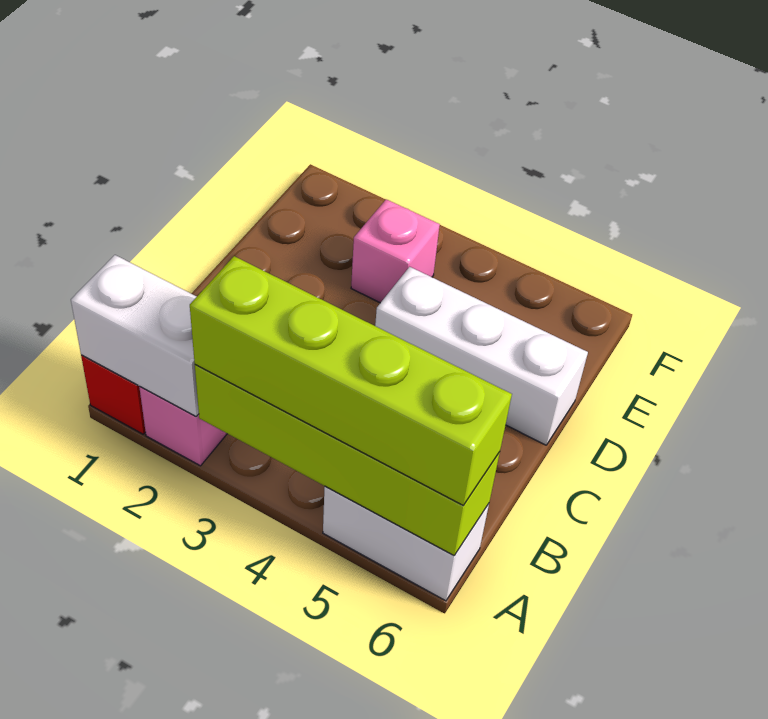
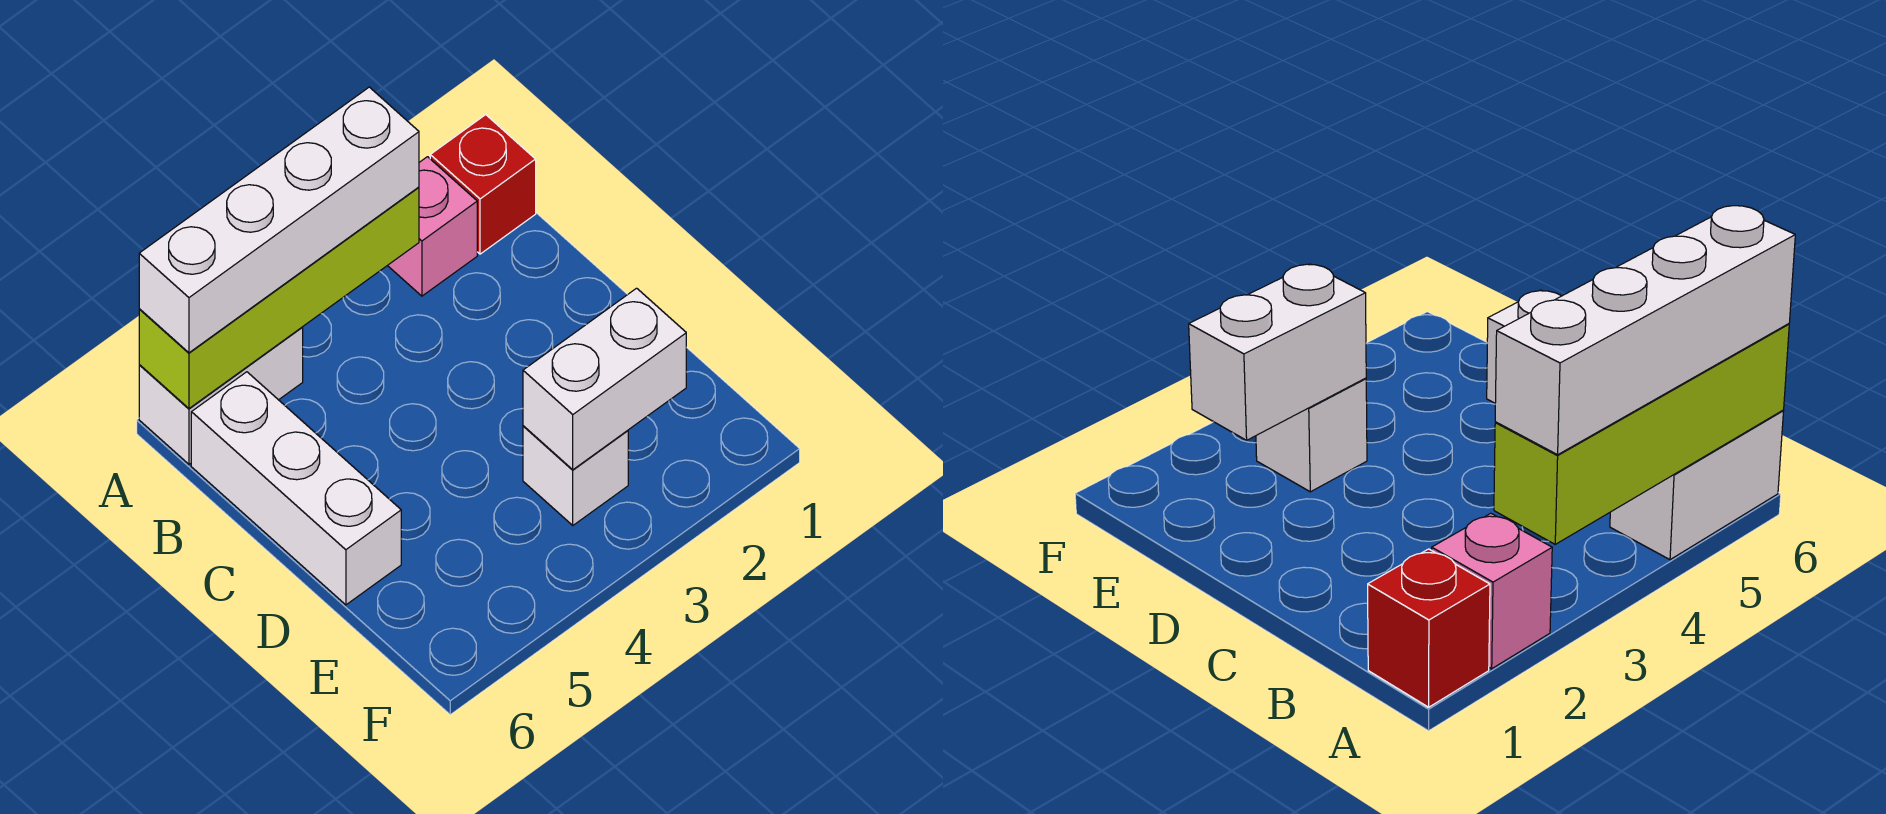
white brick A1:A2 level 2 -> white brick E2:E3 level 2
lime brick A3:A6 level 3 -> white brick A3:A6 level 3
white brick D4:D6 level 1 -> white brick B6:D6 level 1
pink brick E3 level 1 -> white brick E3 level 1

